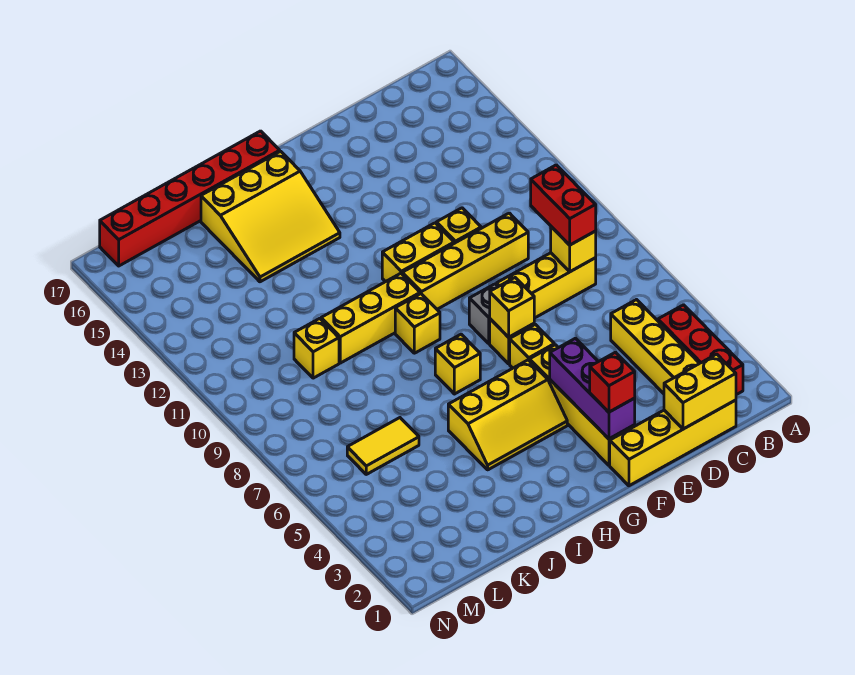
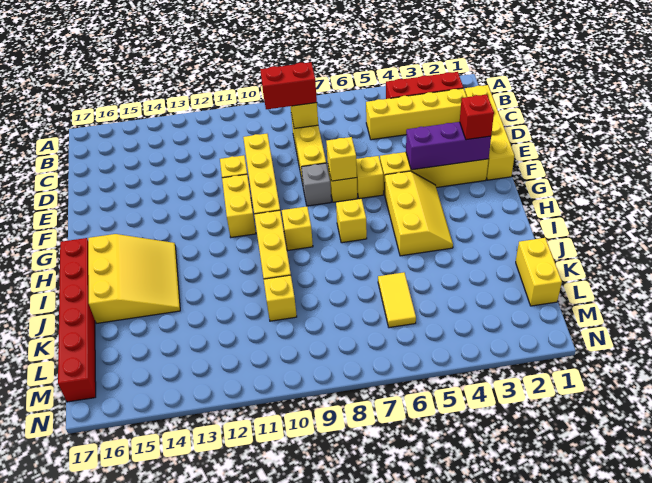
yellow brick C1:D1 level 2 -> yellow brick K1:L1 level 1

